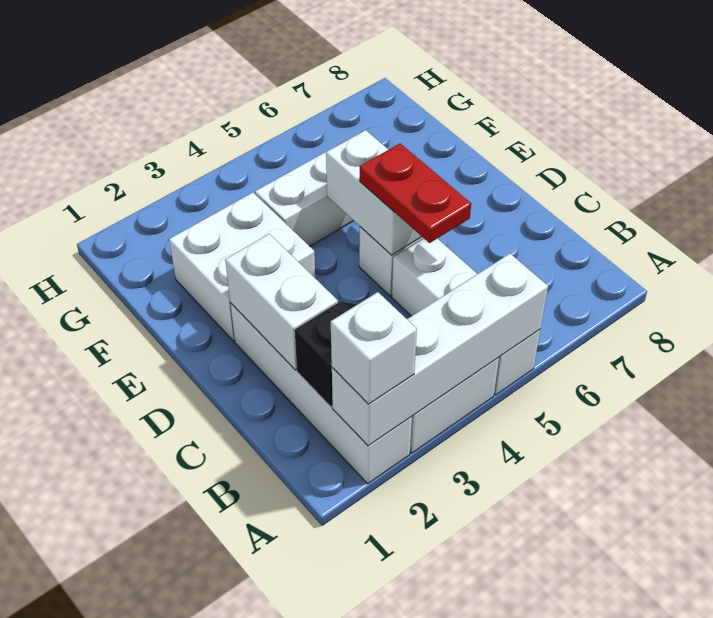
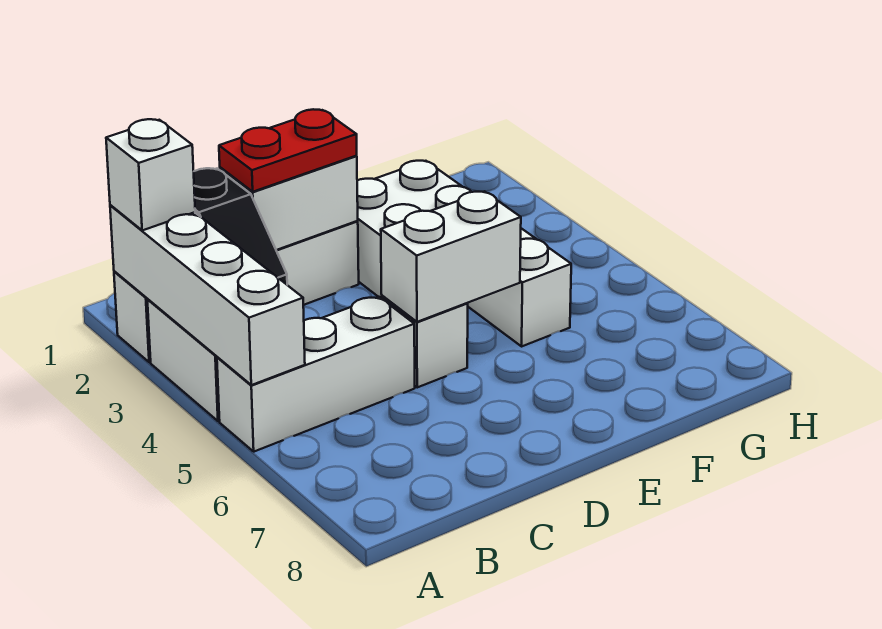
red plate C5:D5 level 3 -> red plate C2:D2 level 3

